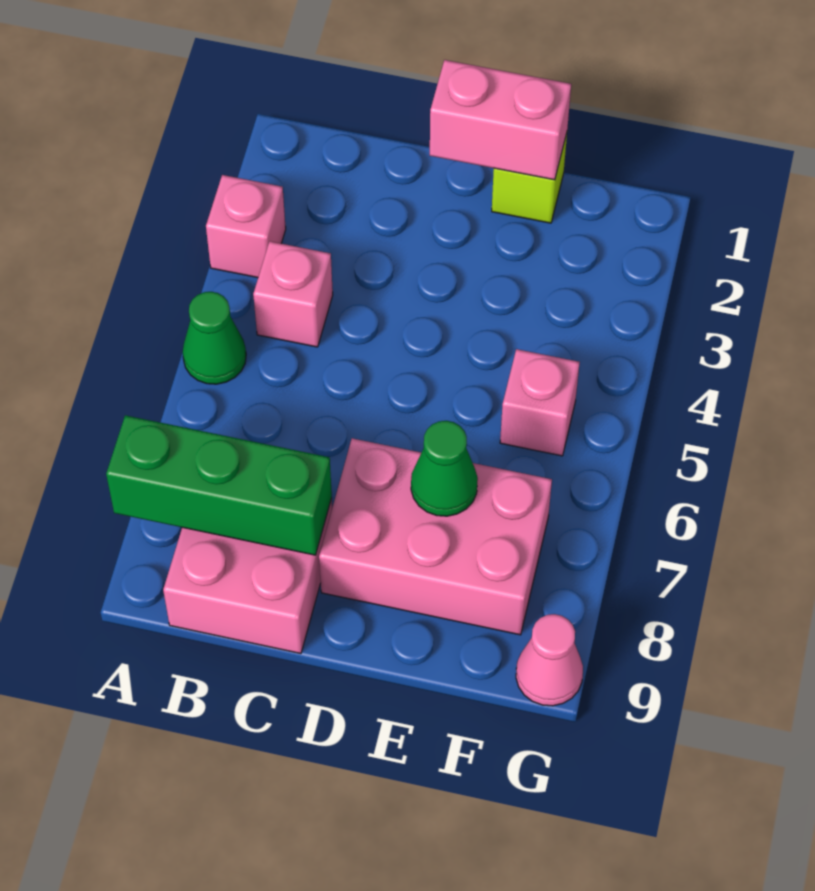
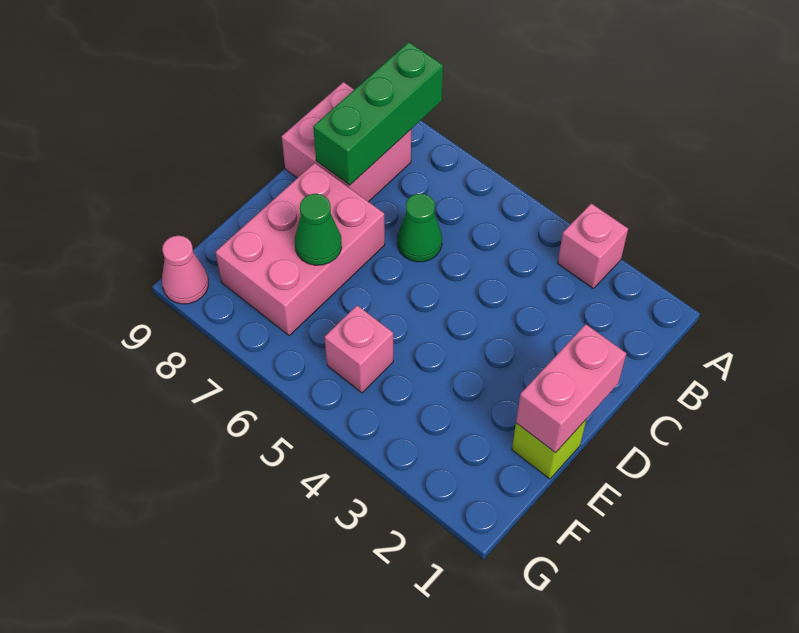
green cone A5 level 1 -> green cone C6 level 1
pink brick B4 level 1 -> none

